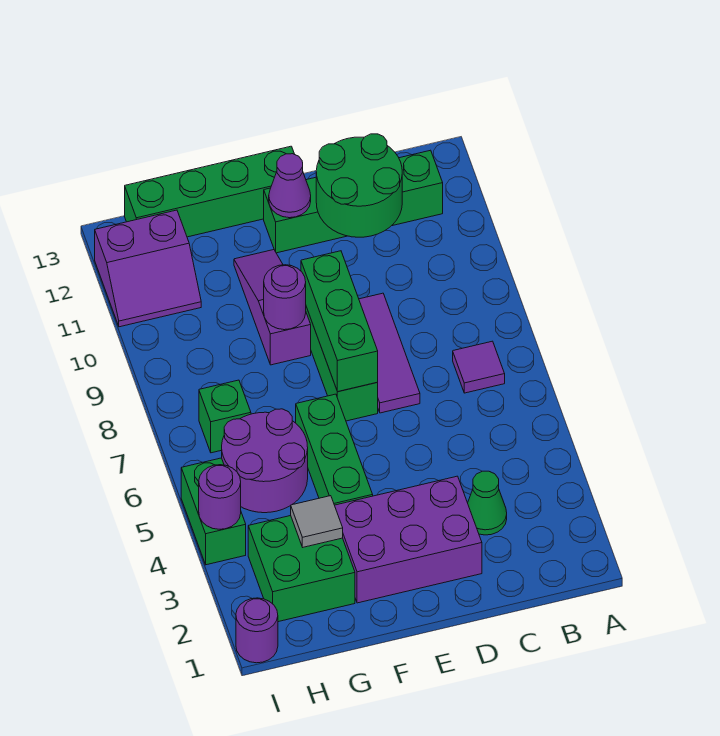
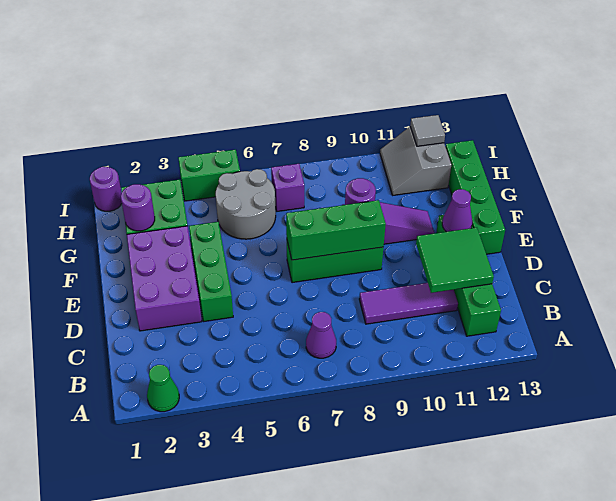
purple tile B7 level 1 -> purple cone B7 level 1
green cone C3 level 1 -> green cone A2 level 1
green round brick C11:D12 level 2 -> green tile C11:D12 level 2
purple tile D7:D9 level 1 -> purple tile C9:C11 level 1
green brick F4:F6 level 1 -> green brick D4:F4 level 1
grey tile G3 level 2 -> grey tile I12 level 2
purple round brick G5:H6 level 1 -> grey round brick G5:H6 level 1
green brick H7 level 1 -> purple brick H7 level 1
purple slope H11:I12 level 1 top 12 -> grey slope H11:I12 level 1 top 12
purple round brick I4 level 2 -> purple round brick G2 level 2

